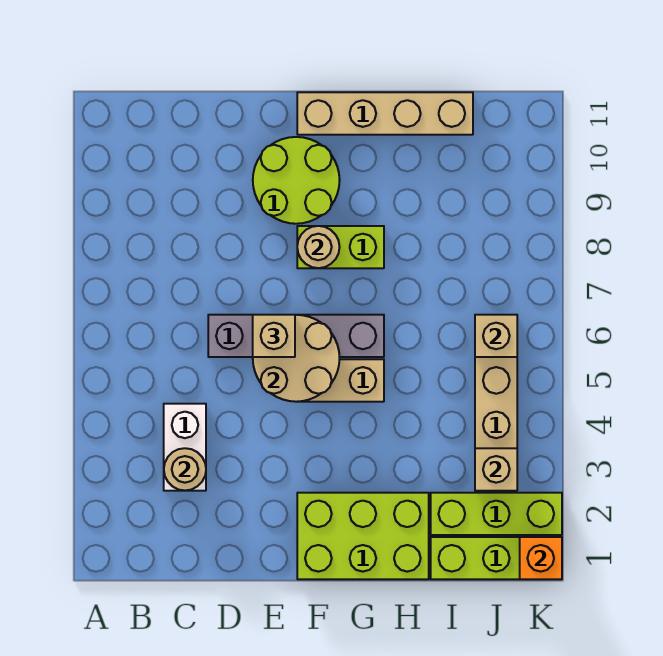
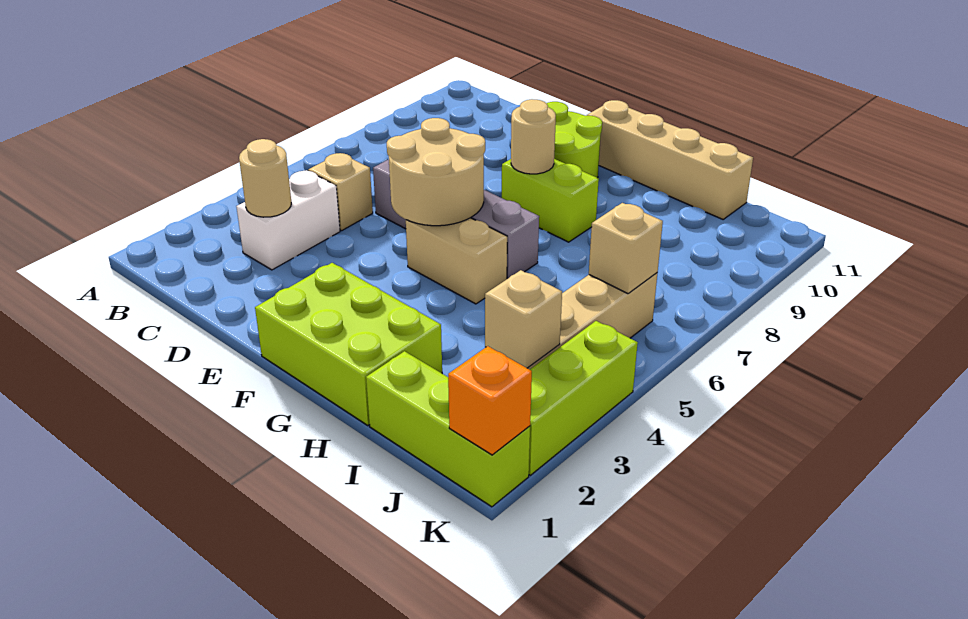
tan brick E6 level 3 -> tan brick C5 level 1
lime brick I2:K2 level 1 -> lime brick K2:K4 level 1

